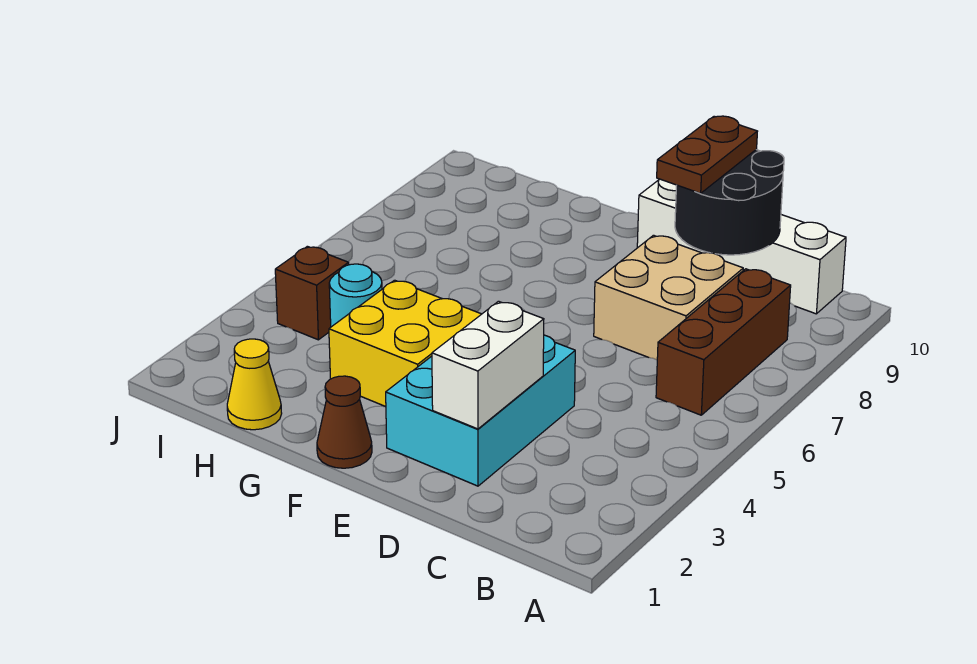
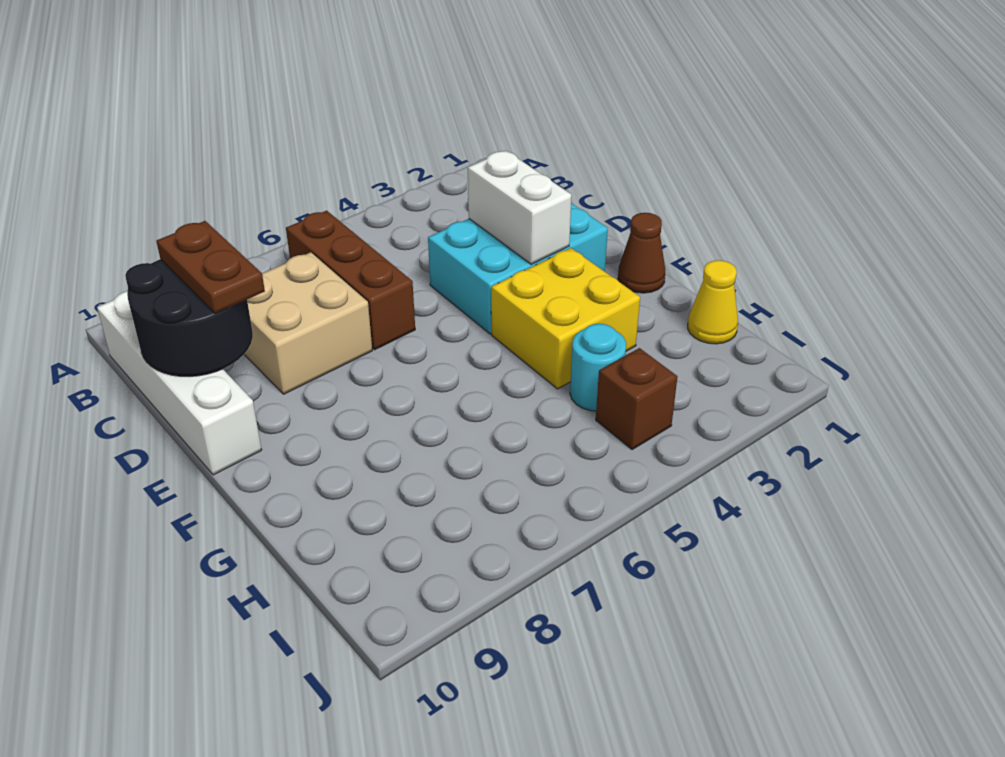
brown brick B6:B8 level 1 -> brown brick B6:D6 level 1
white brick D2:D3 level 2 -> white brick D3:E3 level 2
brown plate D9:D10 level 3 -> brown plate C9:D9 level 3

